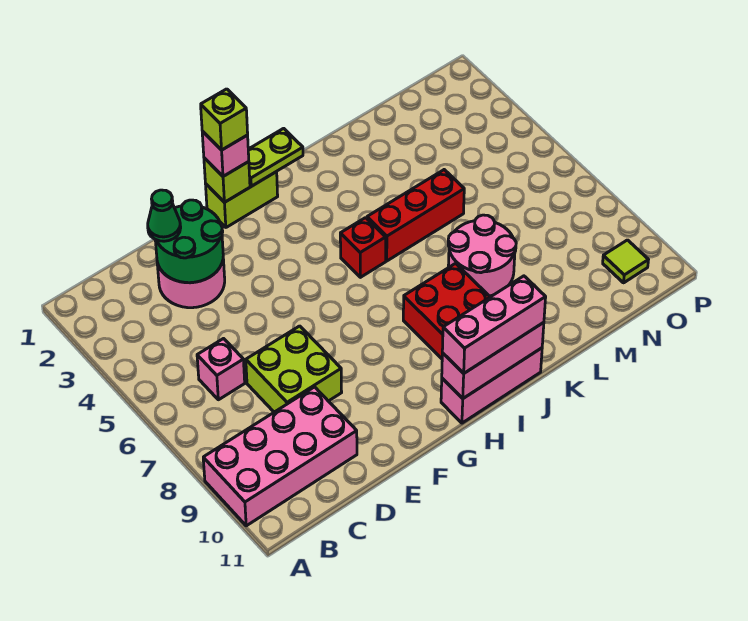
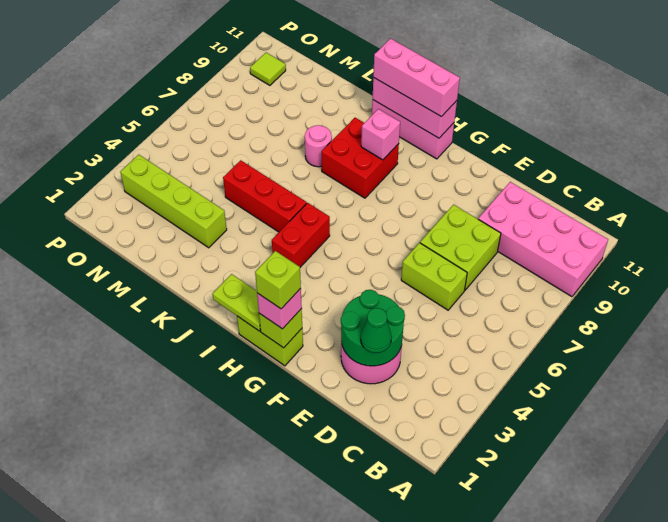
pink brick C6 level 1 -> pink brick I9 level 2
none -> lime brick D6:E6 level 1
red brick I5 level 1 -> red brick I4:I5 level 1
pink round brick K7:L8 level 1 -> pink round brick K8 level 1
none -> lime brick L3:O3 level 1

